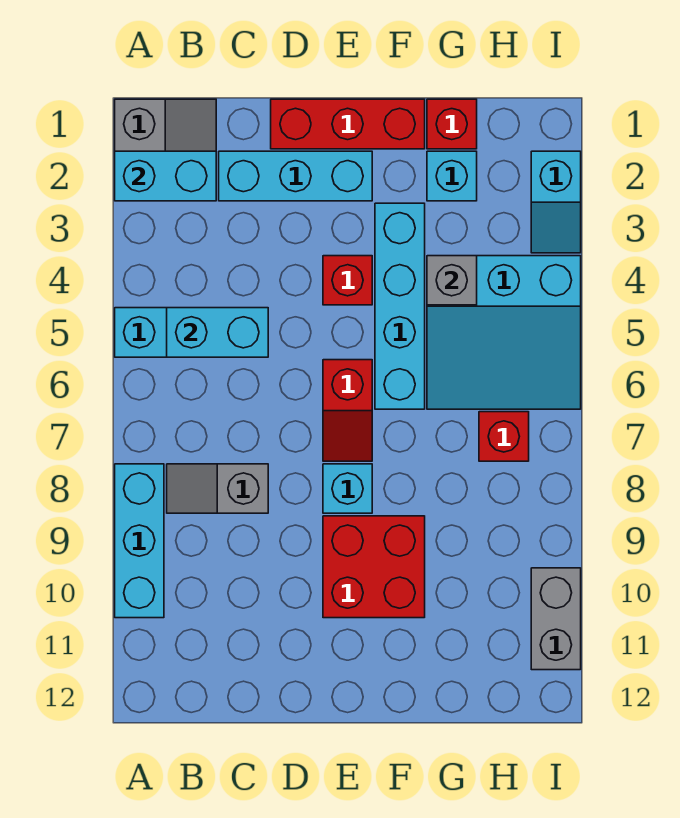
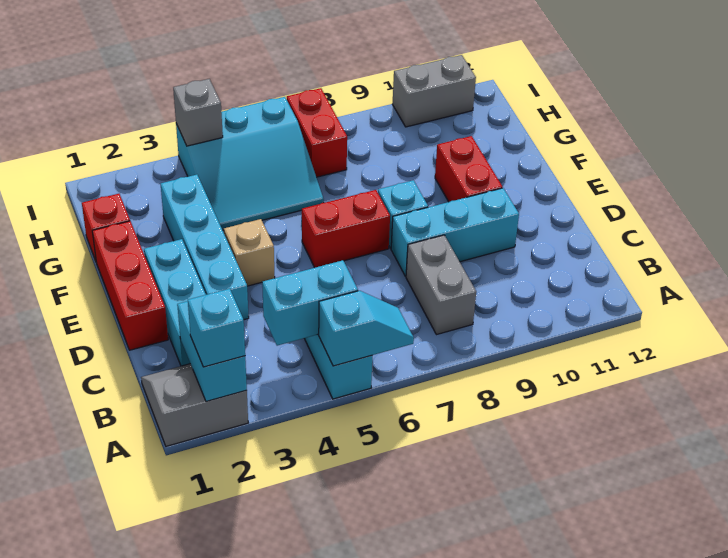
cyan brick A8:A10 level 1 -> cyan brick D8:D10 level 1
cyan brick B5:C5 level 2 -> cyan brick B4:B5 level 2
grey slope B8:C8 level 1 top C -> grey brick B8:C8 level 1
red brick E4 level 1 -> tan brick E4 level 1
red slope E6:E7 level 1 top 6 -> red brick E6:E7 level 1
red brick E9:F10 level 1 -> red brick E10:F10 level 1
cyan brick F3:F6 level 1 -> cyan brick D3:G3 level 1
cyan brick G2 level 1 -> cyan brick A2 level 3
cyan slope G4:I6 level 1 top 4 -> cyan slope G4:I6 level 1 top I
grey brick G4 level 2 -> grey brick I4 level 2
red brick H7 level 1 -> red brick H7:I7 level 1
cyan slope I2:I3 level 1 top 2 -> cyan slope A5:A6 level 2 top 5

